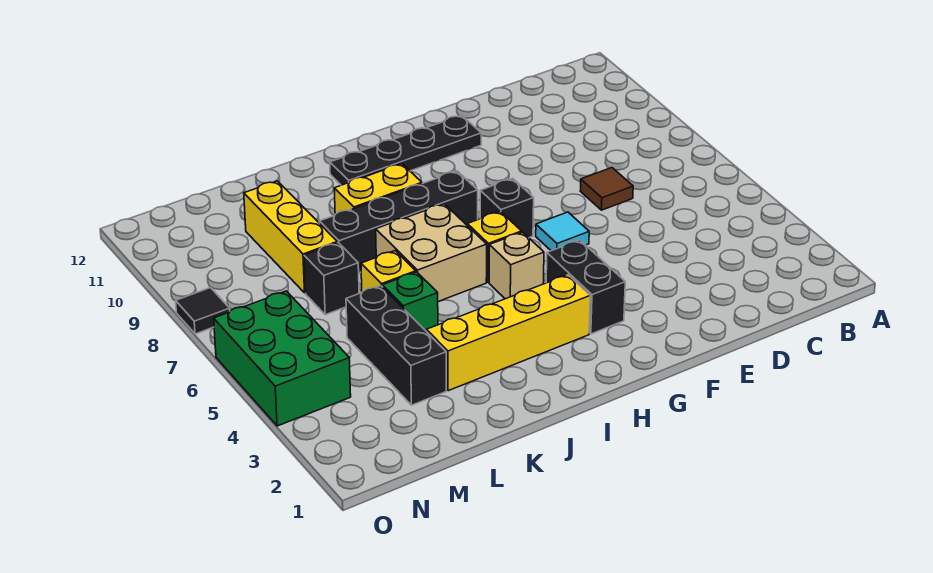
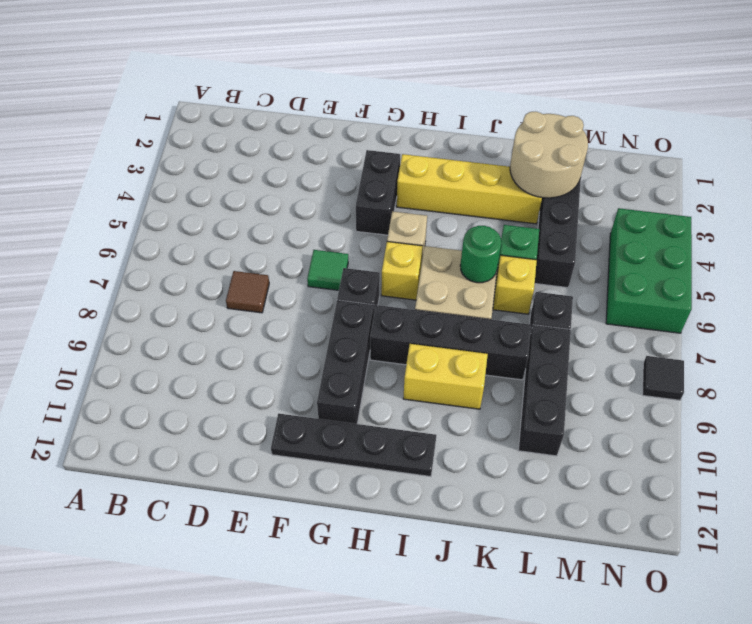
cyan tile F6 level 1 -> green tile F6 level 1
none -> black brick G8:G10 level 1
none -> green round brick J6 level 2
none -> tan round brick K2:L3 level 2
yellow brick L8:L10 level 1 -> black brick L8:L10 level 1

